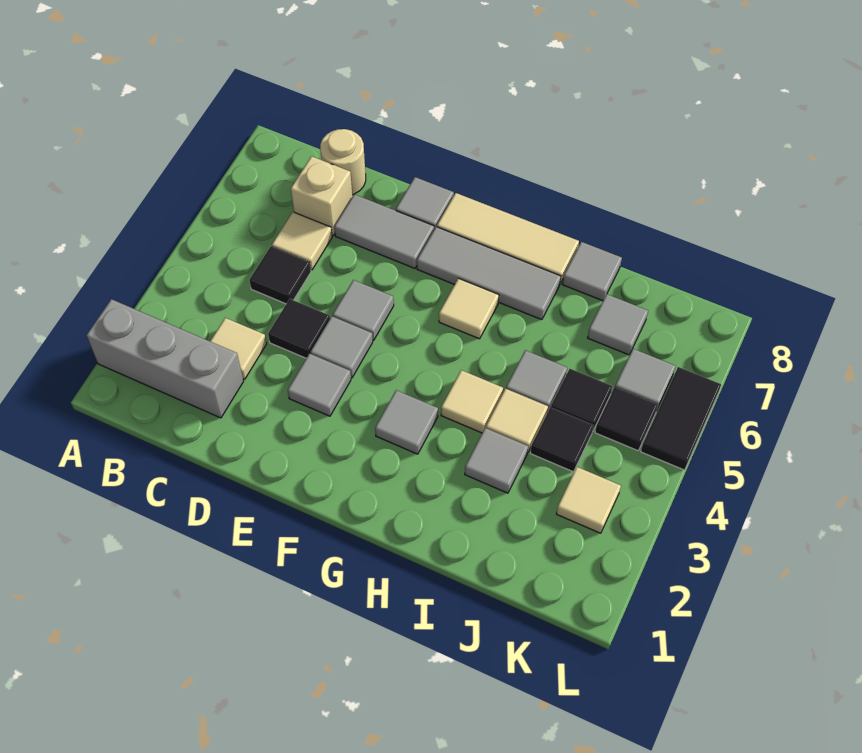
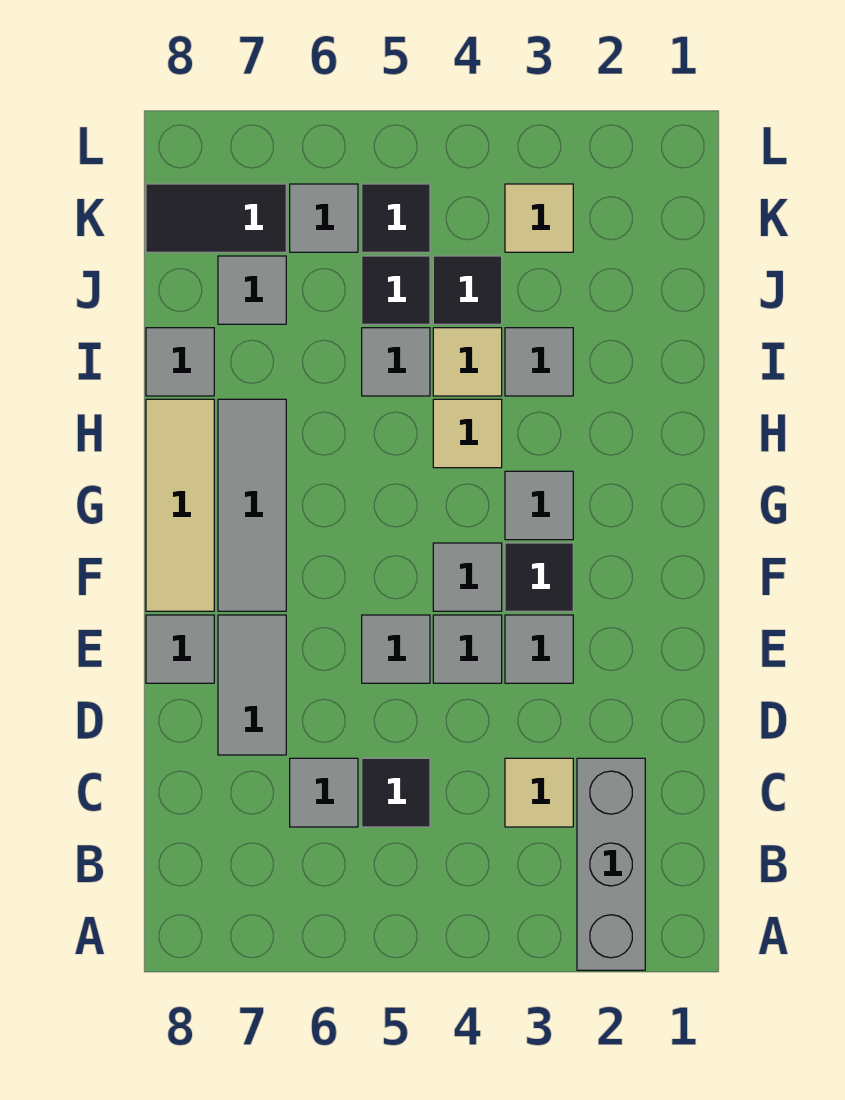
tan tile C6 level 1 -> grey tile C6 level 1
tan brick C7 level 1 -> none
tan round brick C8 level 1 -> none
black tile D4 level 1 -> black tile F3 level 1
none -> grey tile F4 level 1
tan tile G6 level 1 -> none
black tile L5:L6 level 1 -> black tile K7:K8 level 1

